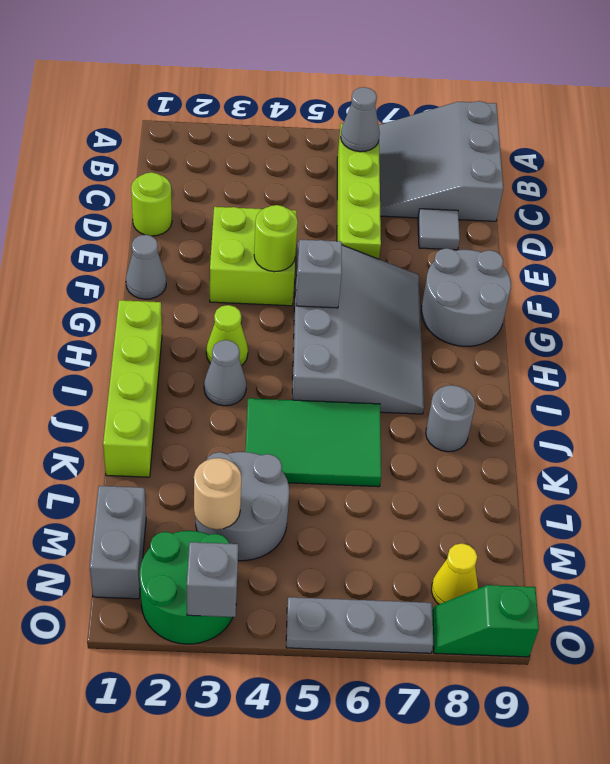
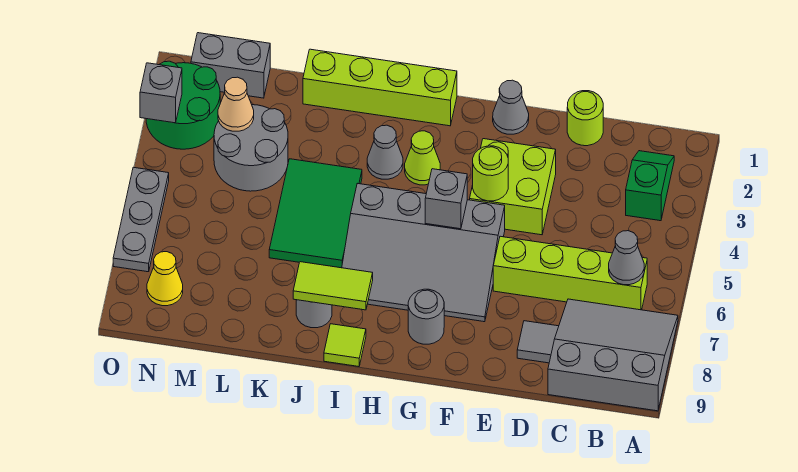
grey round brick F8:G9 level 1 -> grey round brick G8 level 1
none -> lime tile I8:J8 level 2
none -> lime tile I9 level 1
tan round brick M3 level 2 -> tan cone M3 level 2
green slope O8:O9 level 1 top 9 -> green slope B2:B3 level 1 top 3

